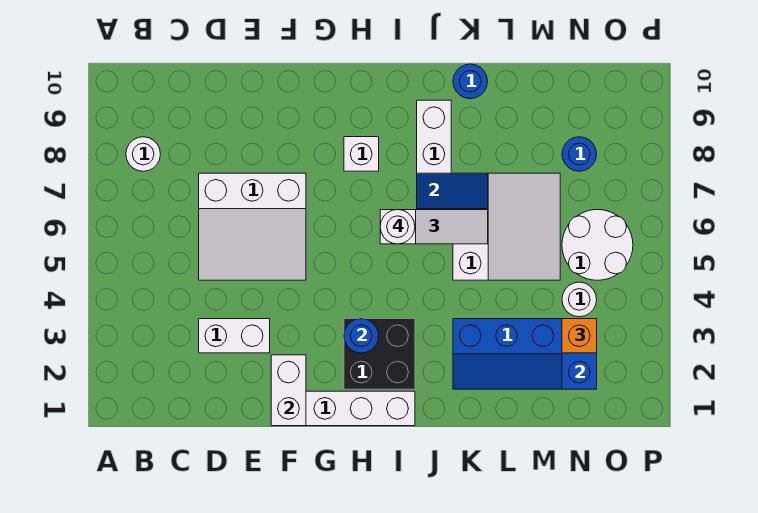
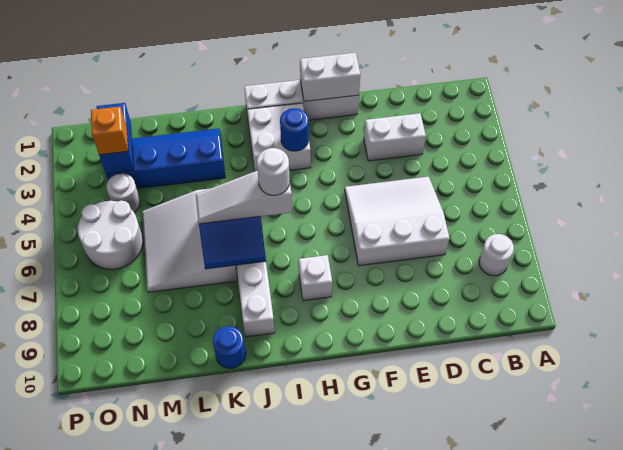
white brick F1:F2 level 2 -> white brick F1:G1 level 2
black brick H2:I3 level 1 -> white brick H2:I3 level 1
blue round brick N8 level 1 -> none

